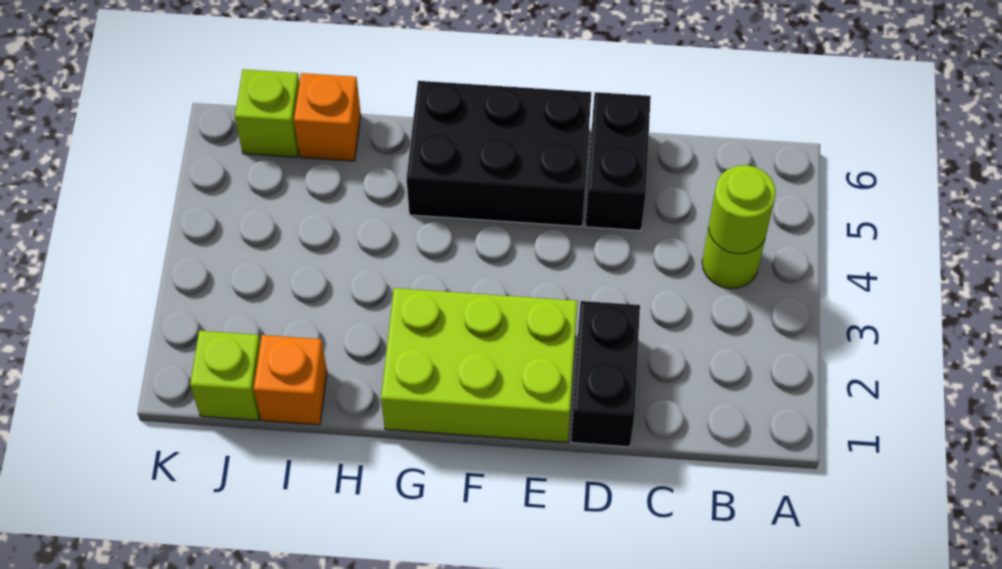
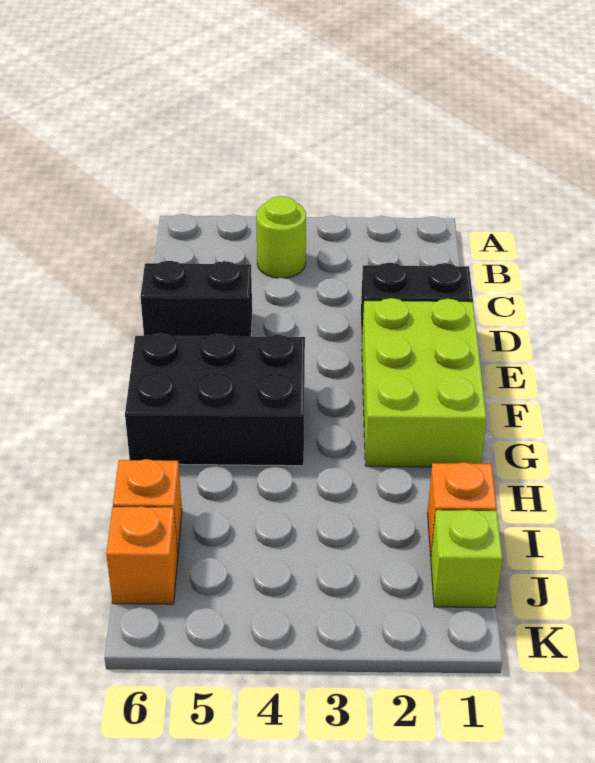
lime round brick B4 level 2 -> none
black brick E5:G6 level 1 -> black brick F4:G6 level 1
lime brick J6 level 1 -> orange brick J6 level 1

